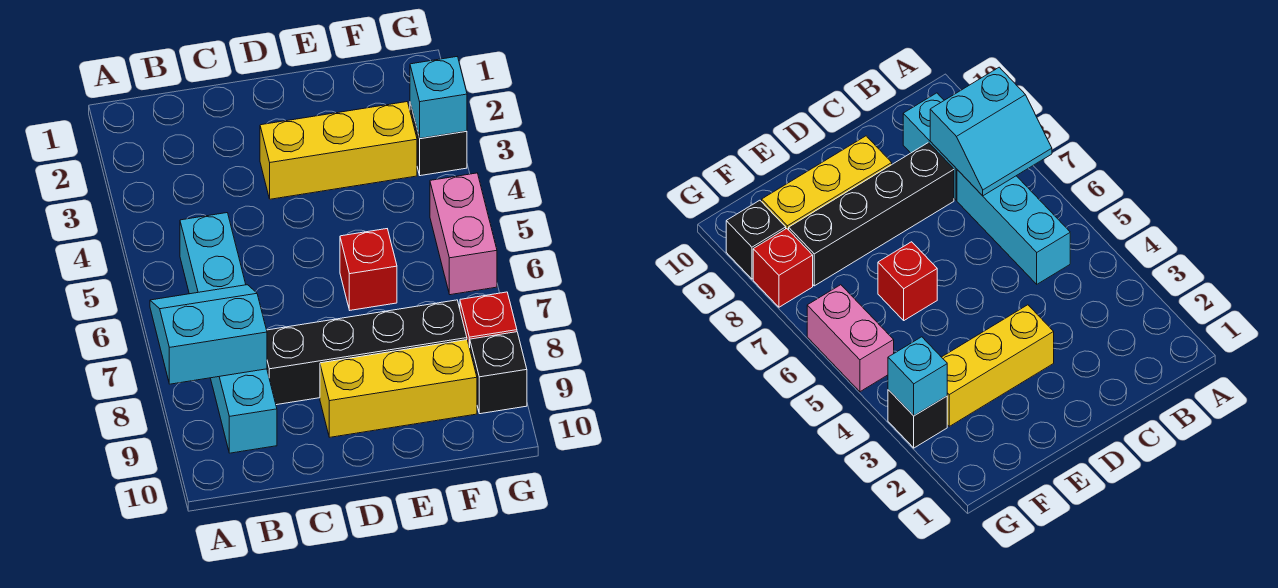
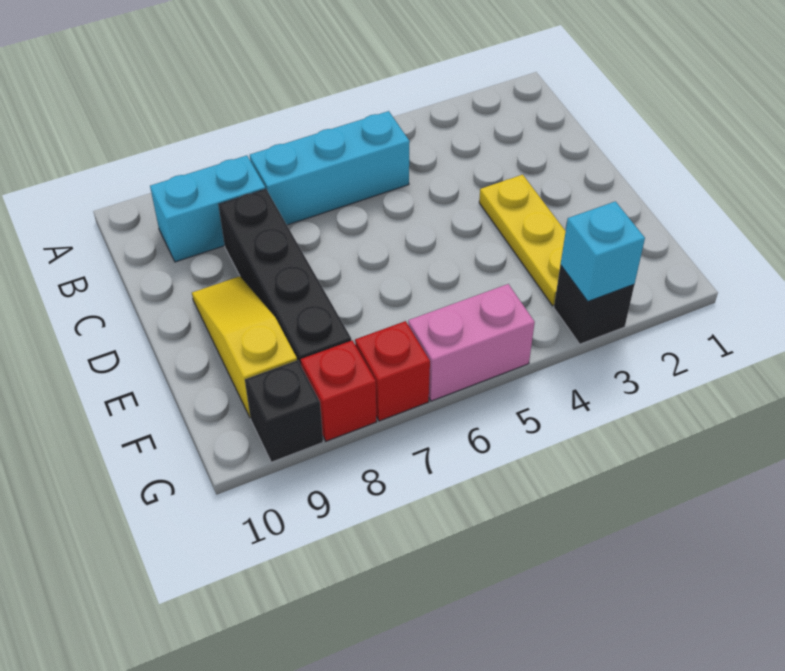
cyan slope A7:B8 level 2 top 8 -> none
yellow brick D3:F3 level 1 -> yellow plate D3:F3 level 1
yellow brick D9:F9 level 1 -> yellow slope D9:F9 level 1 top F
red brick E6 level 1 -> red brick G7 level 1

